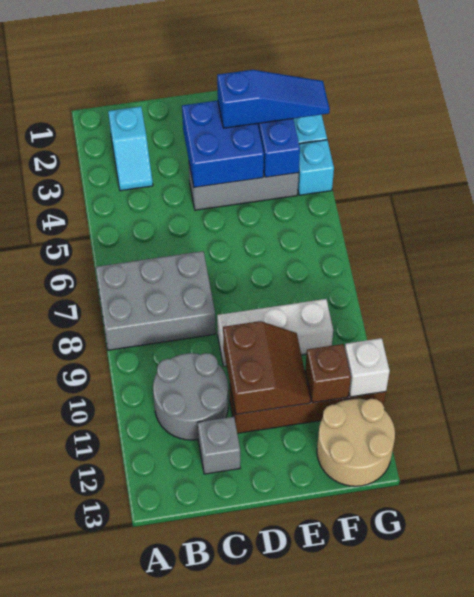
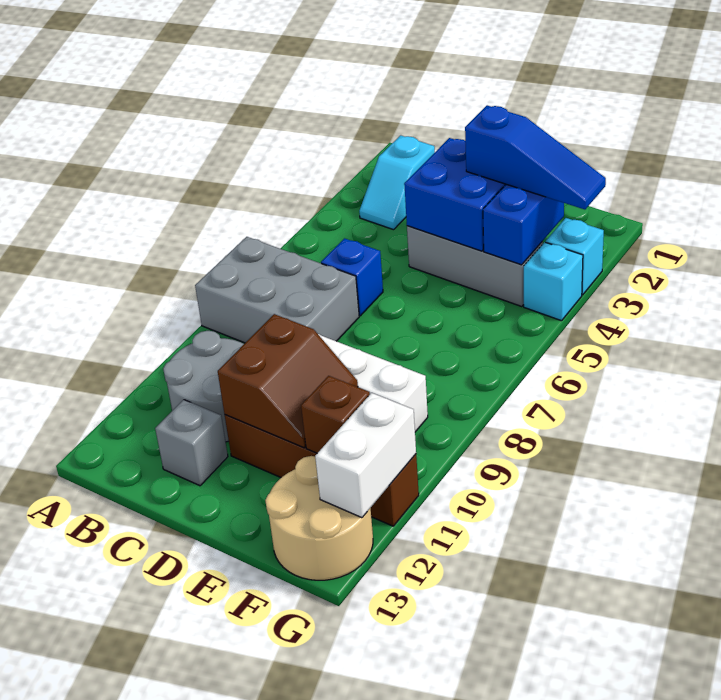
none -> blue brick C6 level 1
white brick G11 level 2 -> white brick G11:G12 level 2

